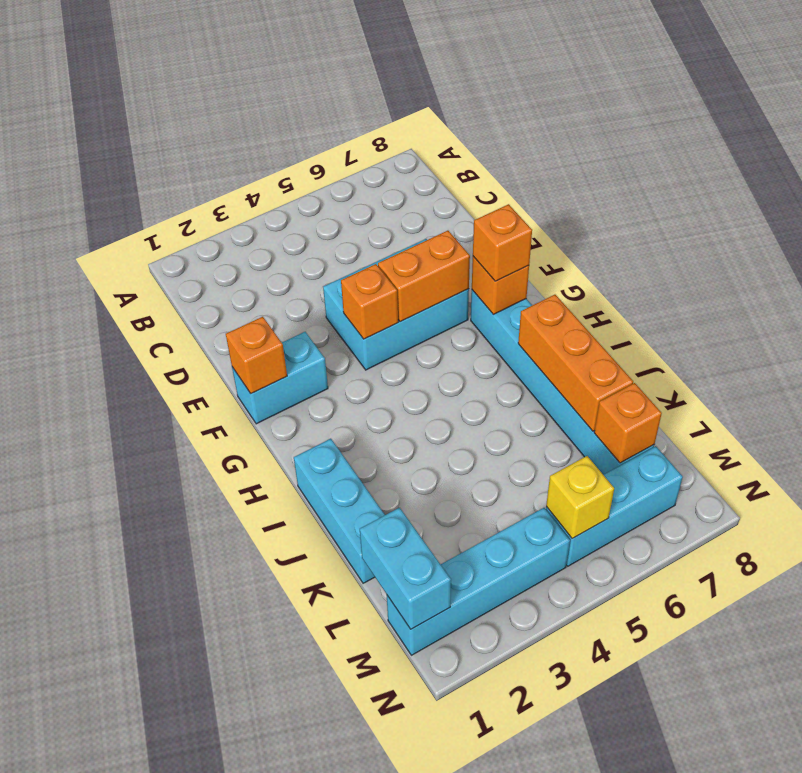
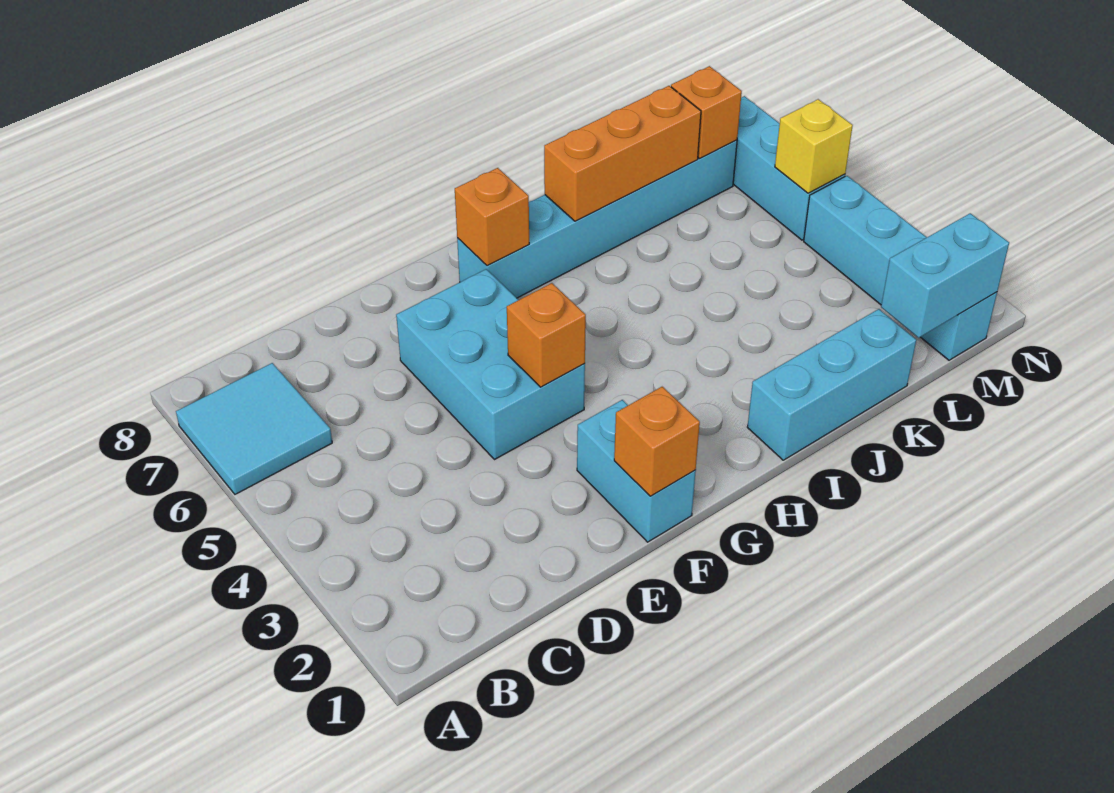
none -> cyan tile A6:B7 level 1
orange brick F5:F6 level 2 -> none
orange brick G7 level 3 -> none

